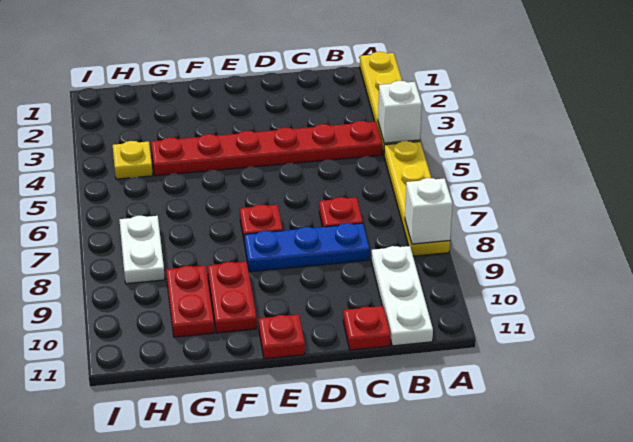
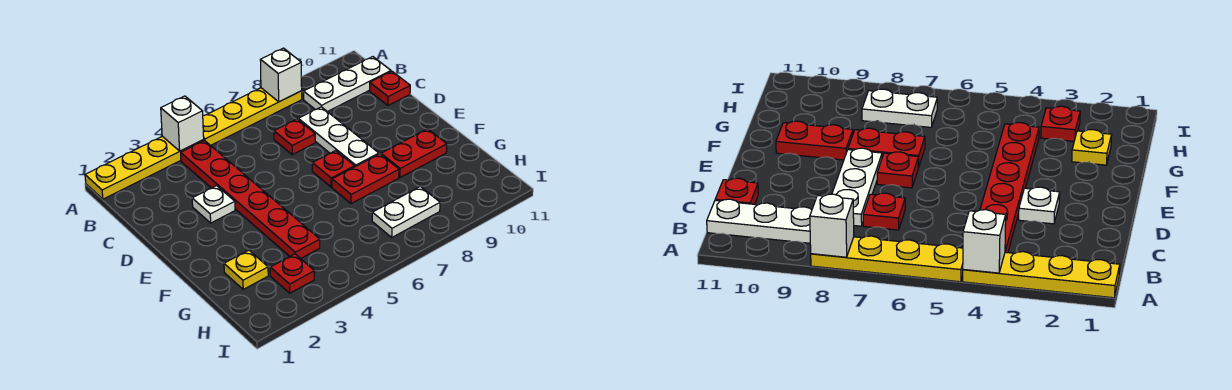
blue plate C8:E8 level 1 -> white plate C8:E8 level 1
none -> white plate D3 level 1
red plate E11 level 1 -> red plate H3 level 1
red plate G9:G10 level 1 -> red plate F7:F8 level 1
yellow plate H4 level 1 -> yellow plate G2 level 1

